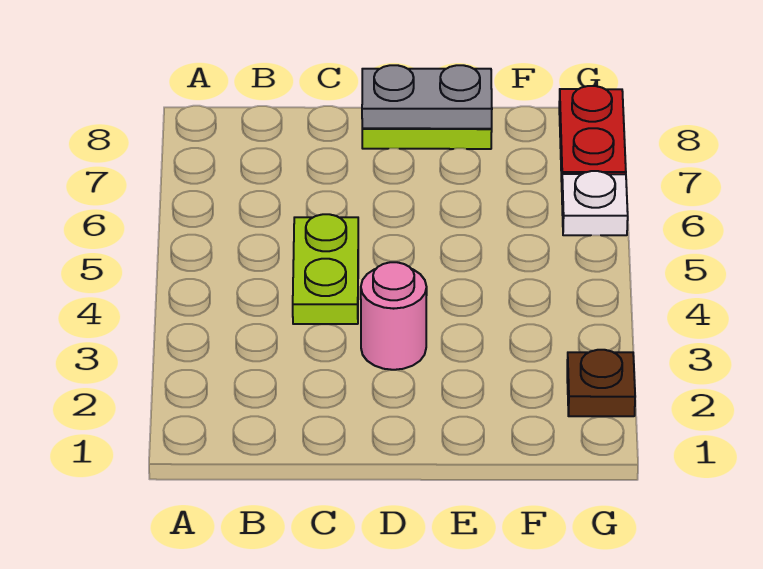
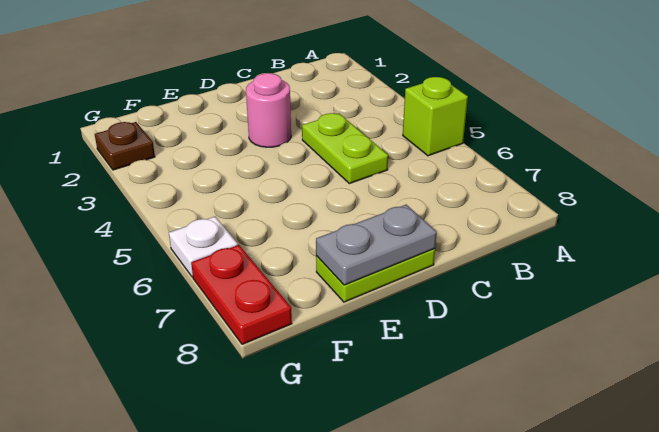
none -> lime brick A5 level 1

